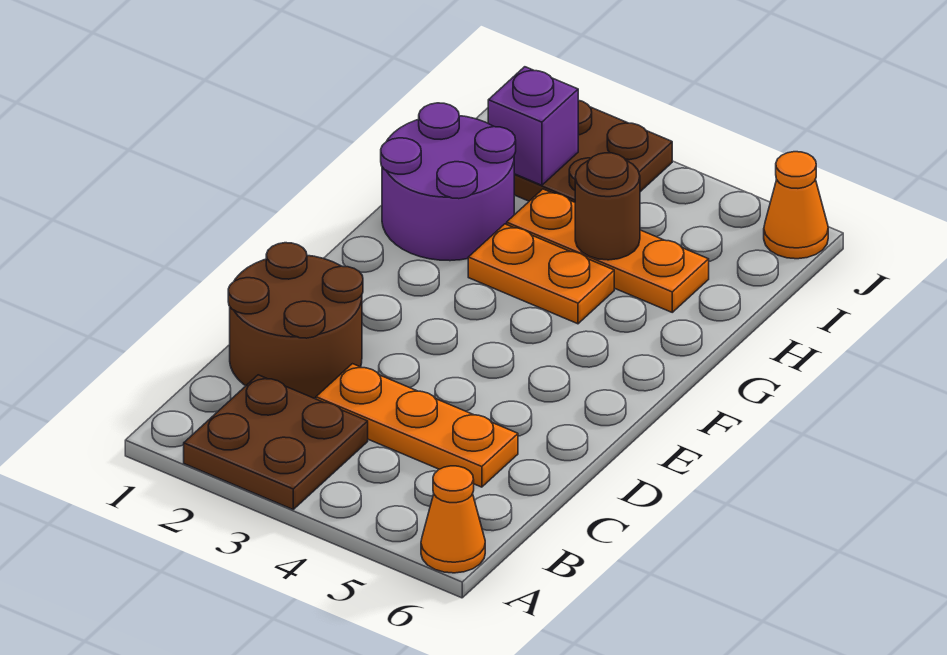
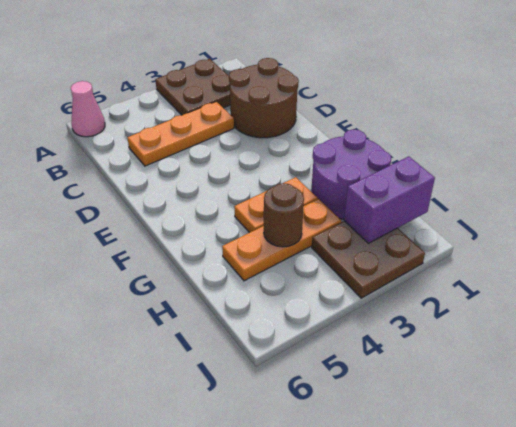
orange cone A6 level 1 -> pink cone A6 level 1
purple brick I2 level 2 -> purple brick I1:I2 level 2
orange cone J6 level 1 -> none

